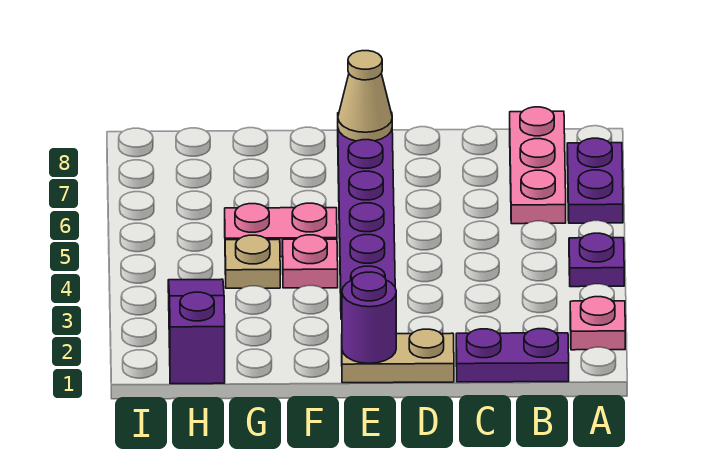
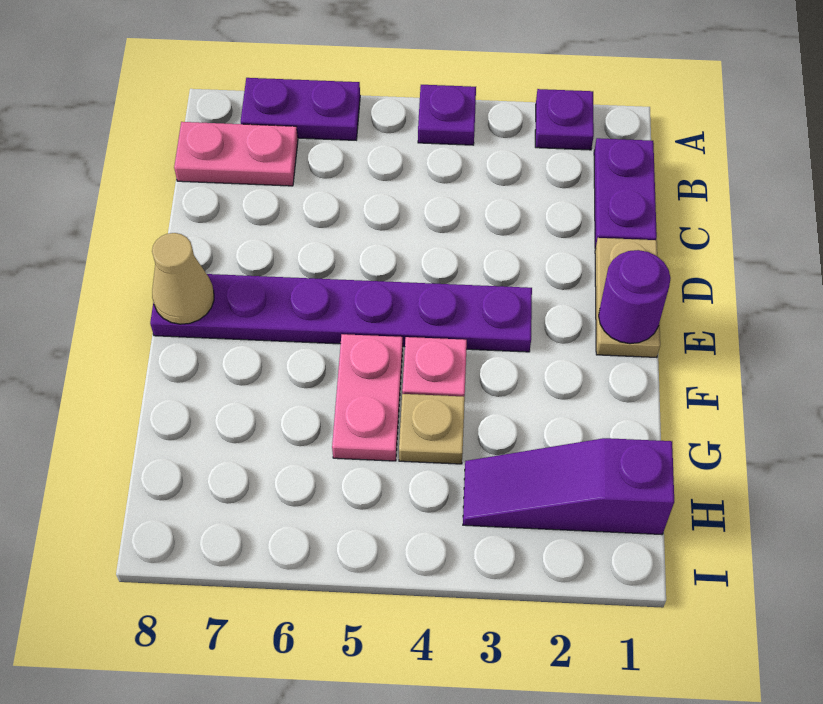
pink plate A2 level 1 -> purple plate A2 level 1
pink plate B6:B8 level 1 -> pink plate B7:B8 level 1

